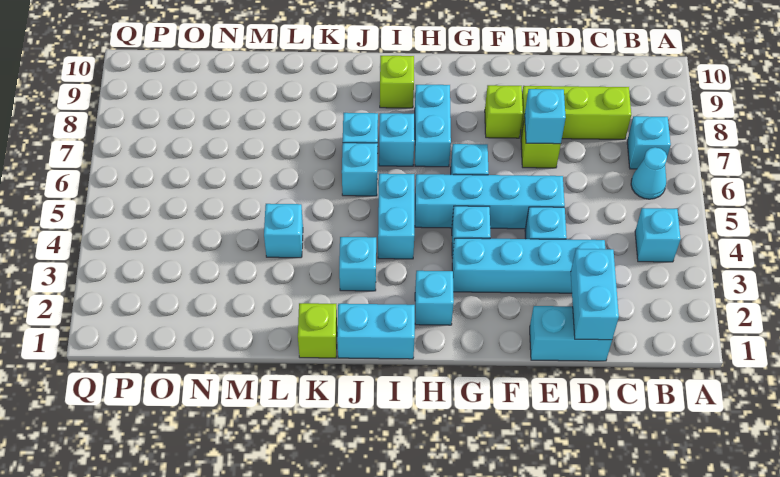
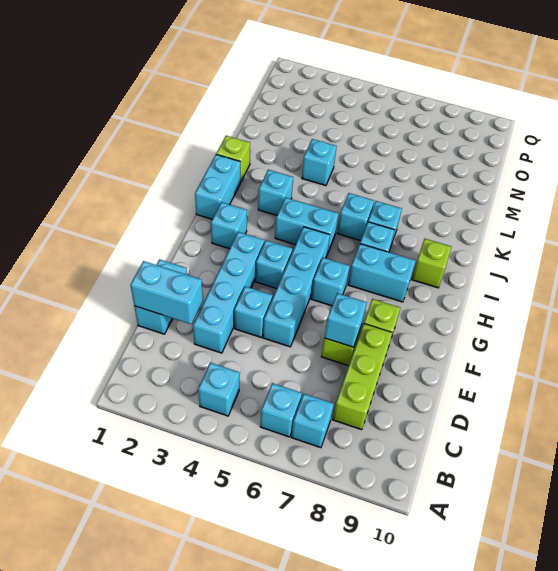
cyan cone B6 level 1 -> cyan brick B6 level 1

